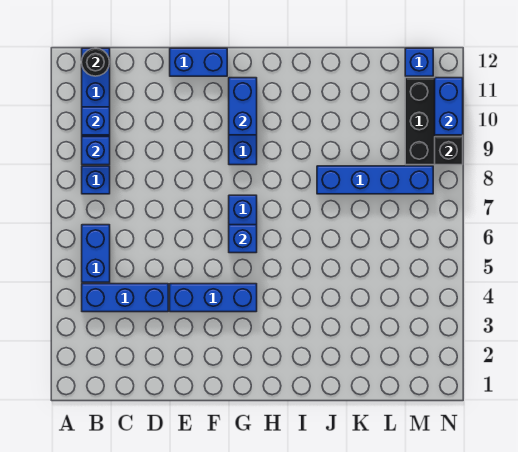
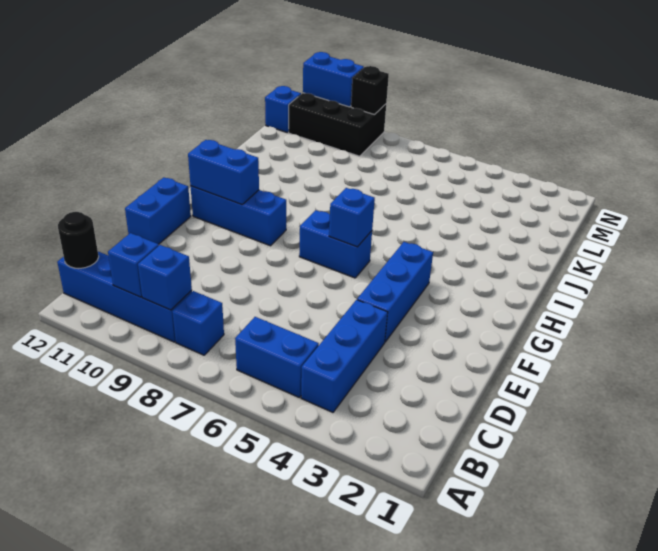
blue brick J8:M8 level 1 -> none

